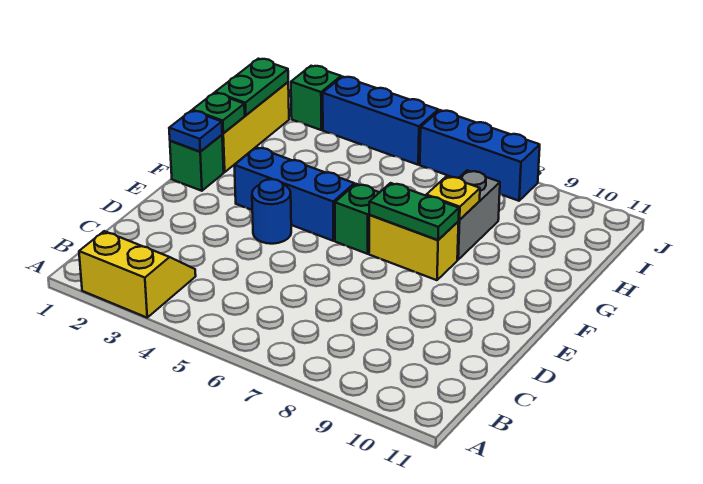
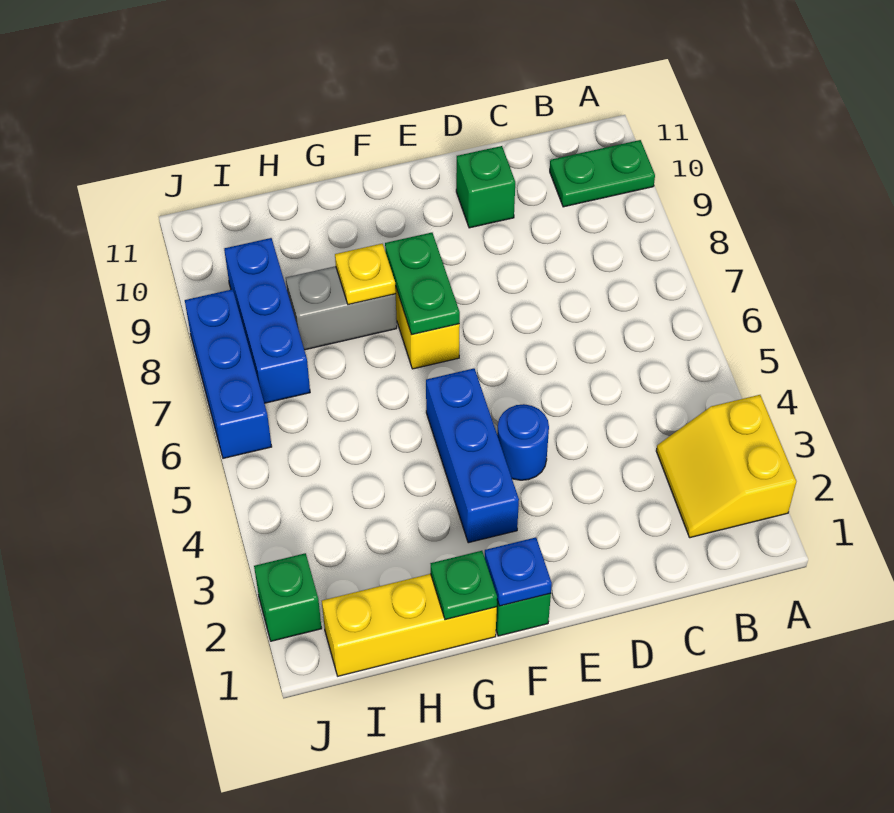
green brick F6 level 1 -> green brick D10 level 1
green plate H1:I1 level 2 -> green plate A10:B10 level 1
blue brick J3:J5 level 1 -> blue brick I7:I9 level 1

